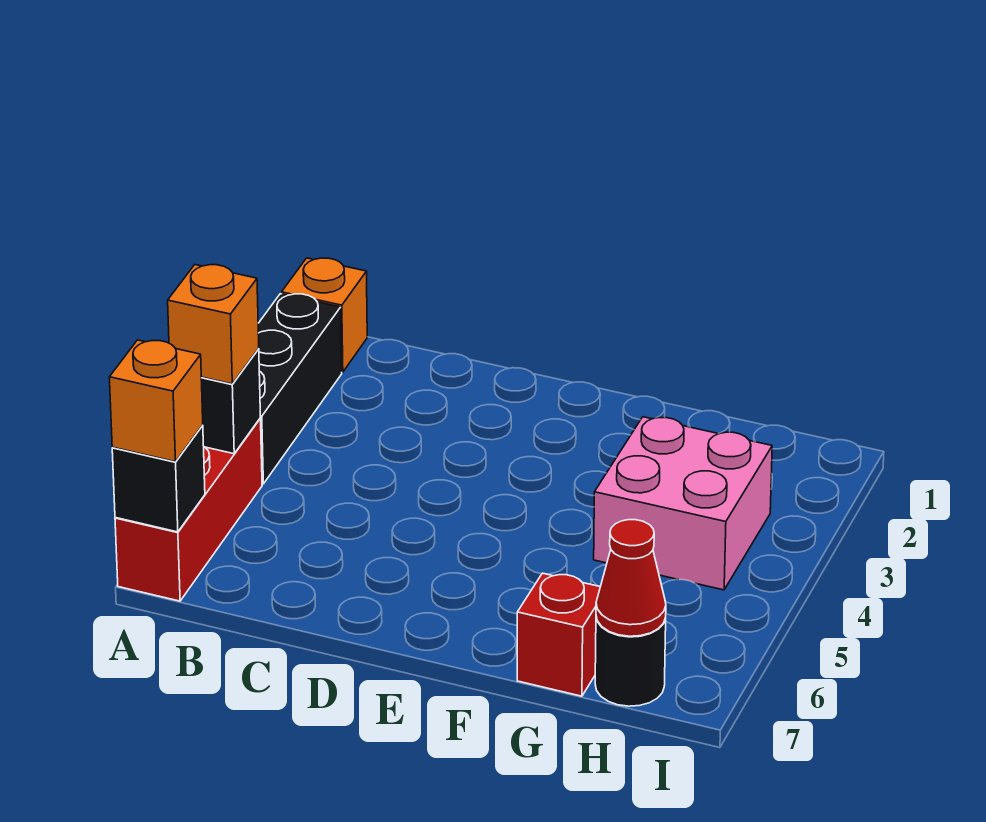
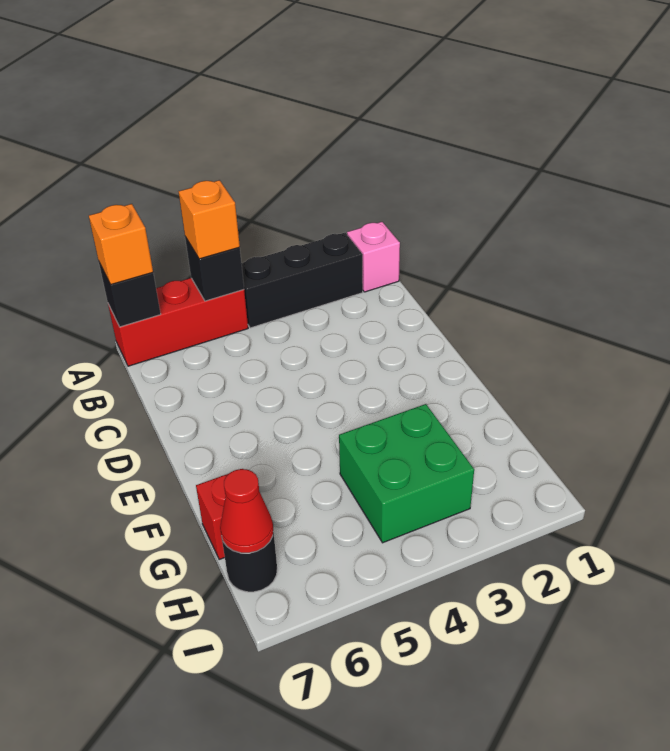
orange brick A1 level 1 -> pink brick A1 level 1
pink brick G3:H4 level 1 -> green brick G3:H4 level 1

